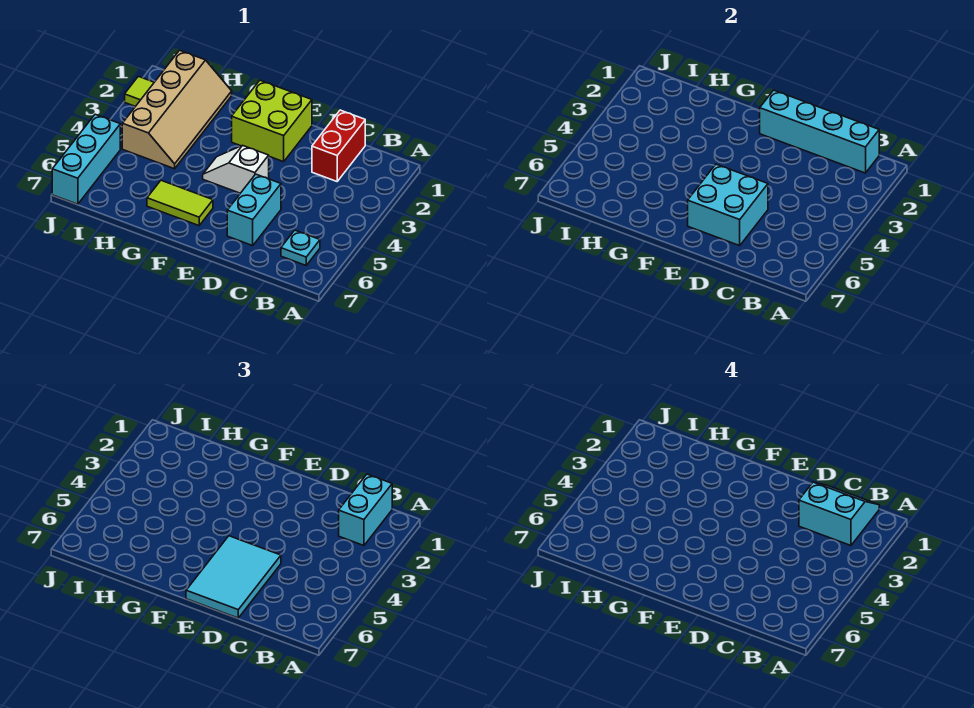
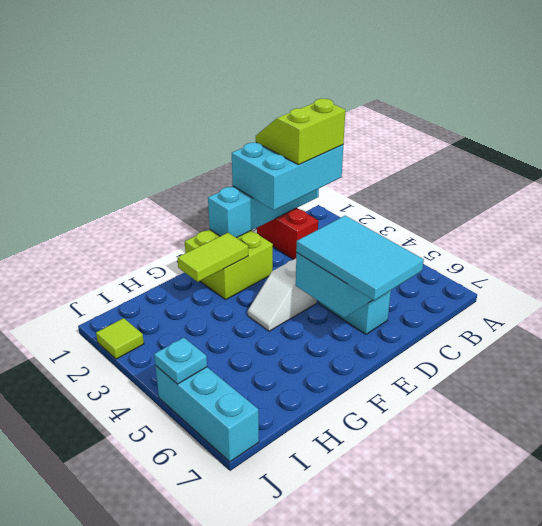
cyan brick B1:B2 level 3 -> cyan brick B1:D2 level 3
cyan slope B1:C2 level 4 top 2 -> lime slope B1:C2 level 4 top 2
cyan plate B6 level 1 -> cyan plate J5 level 2
lime tile F6:G6 level 1 -> lime tile F2:G2 level 2
tan slope H1:I4 level 1 top I -> none

